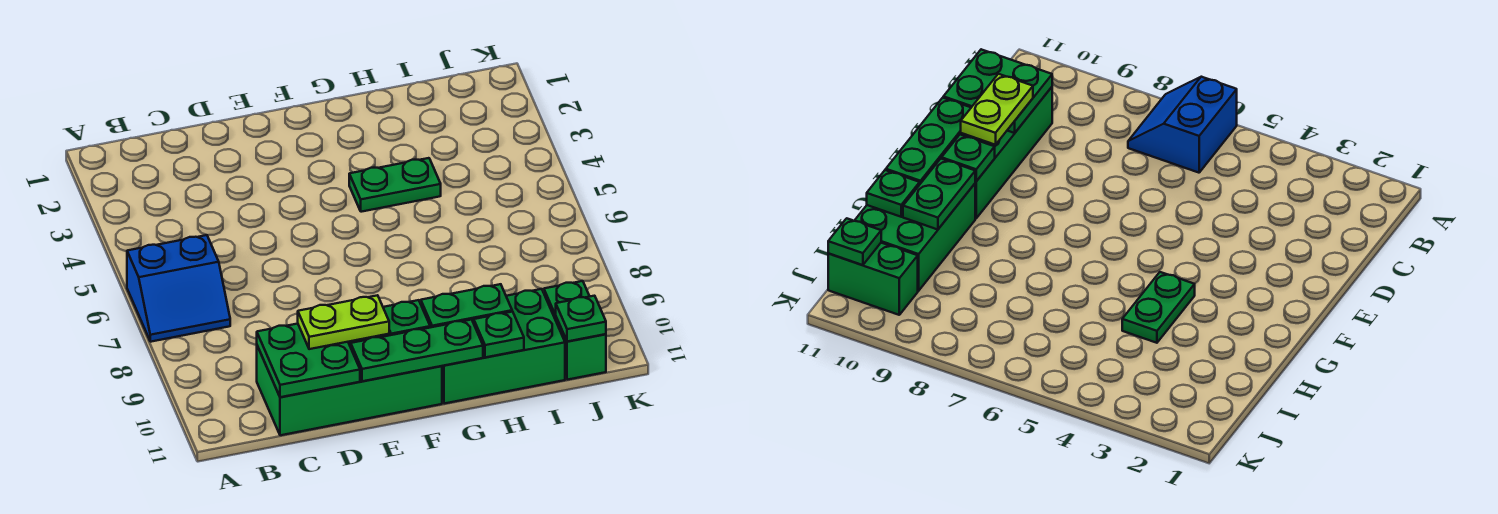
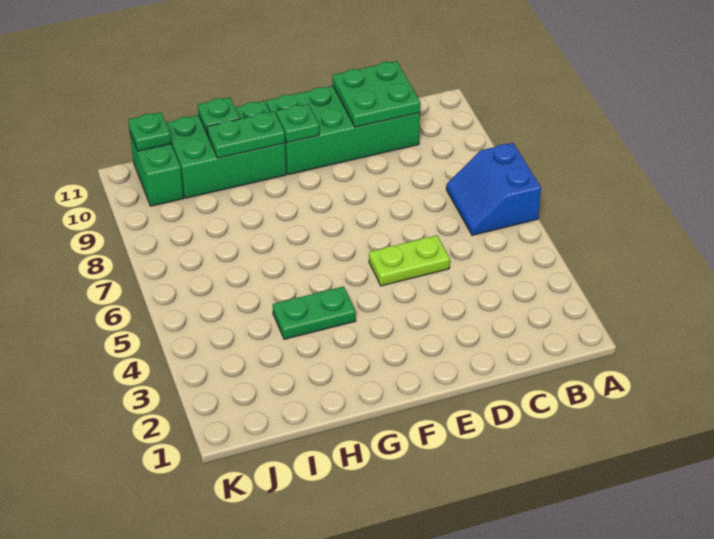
blue slope A6:B7 level 1 top 6 -> blue slope A6:B7 level 1 top A
lime plate D10:E10 level 3 -> lime plate D5:E5 level 1
green plate E11:G11 level 2 -> none

